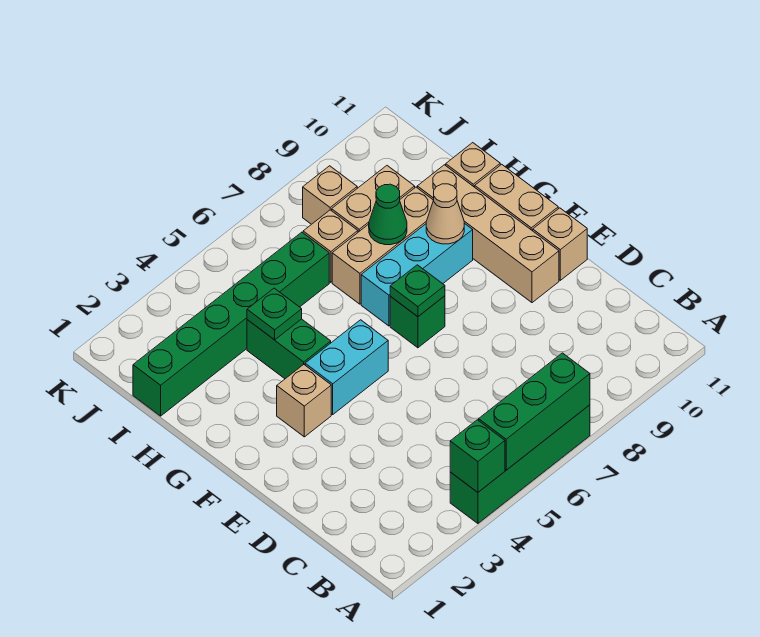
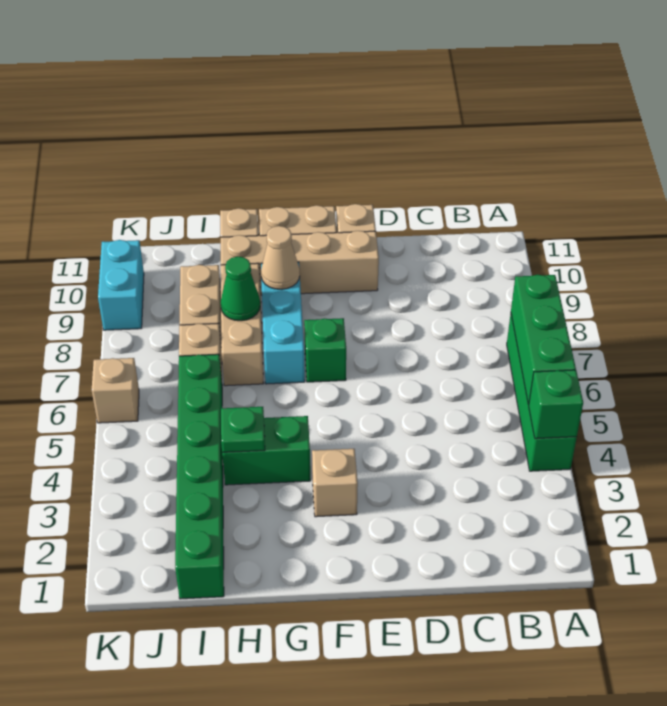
cyan brick F4:F5 level 1 -> cyan brick K9:K10 level 1
green plate F7 level 2 -> none
tan brick J8 level 1 -> tan brick K6 level 1

